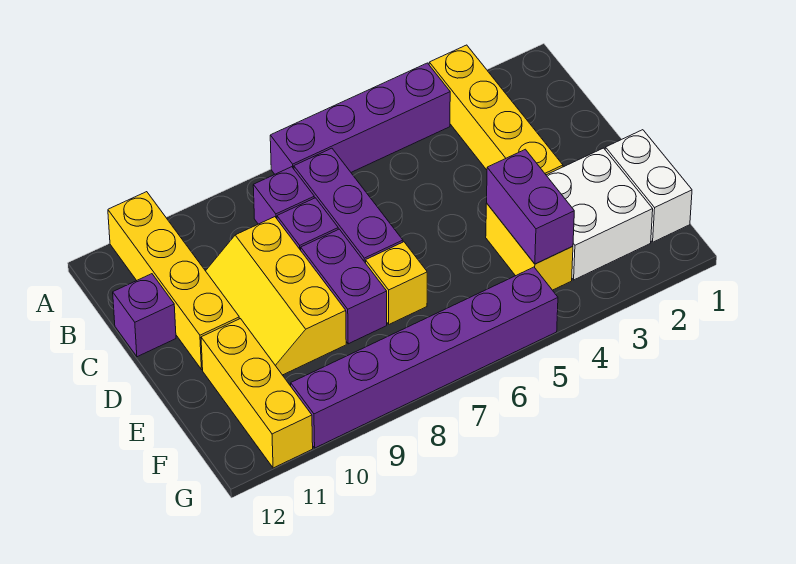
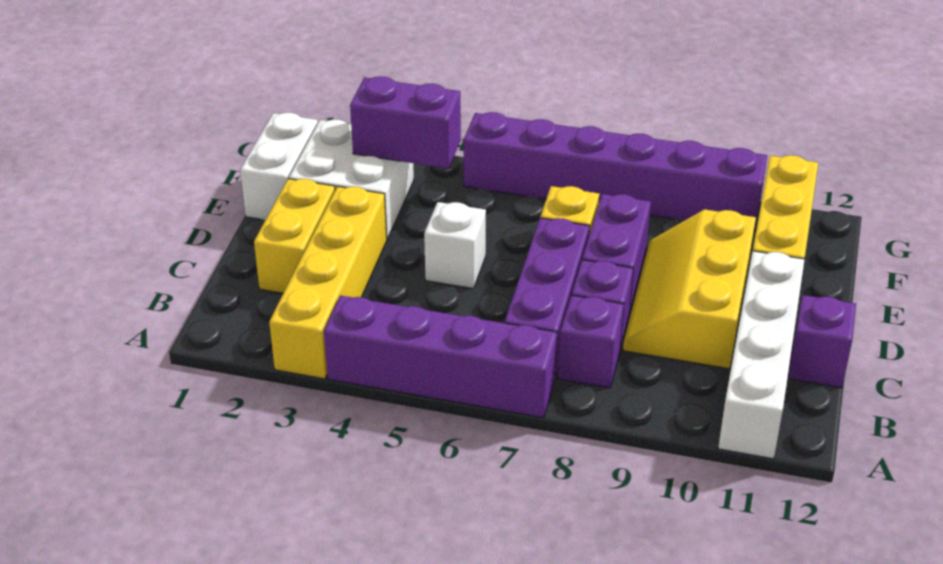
yellow brick A11:D11 level 1 -> white brick A11:D11 level 1
yellow slope C9:E10 level 1 top 9 -> yellow slope C9:E10 level 1 top 10
none -> white brick D5 level 1
yellow brick E4:F4 level 1 -> yellow brick C2:D2 level 1
purple brick E4:F4 level 2 -> purple brick F3:F4 level 2

